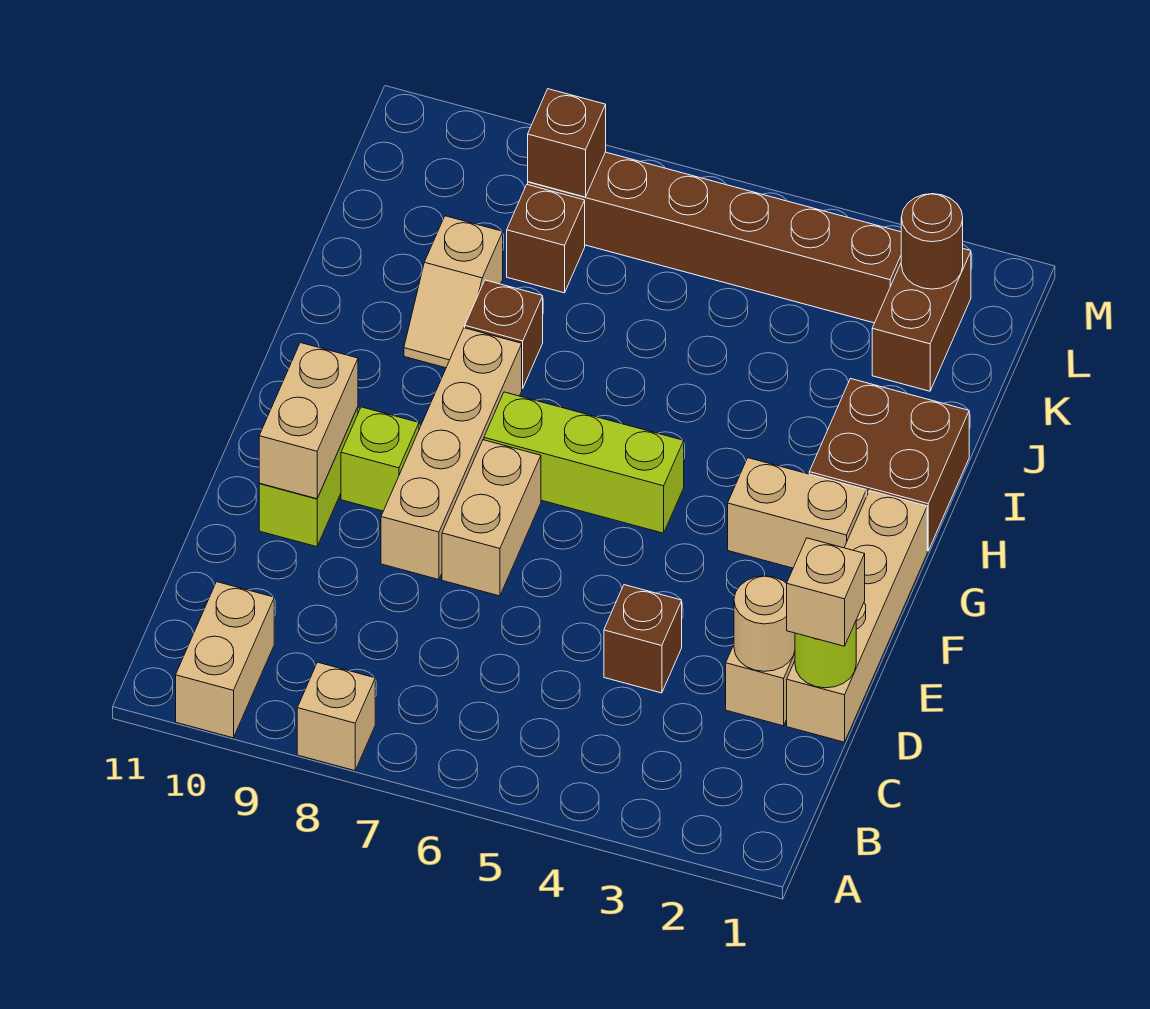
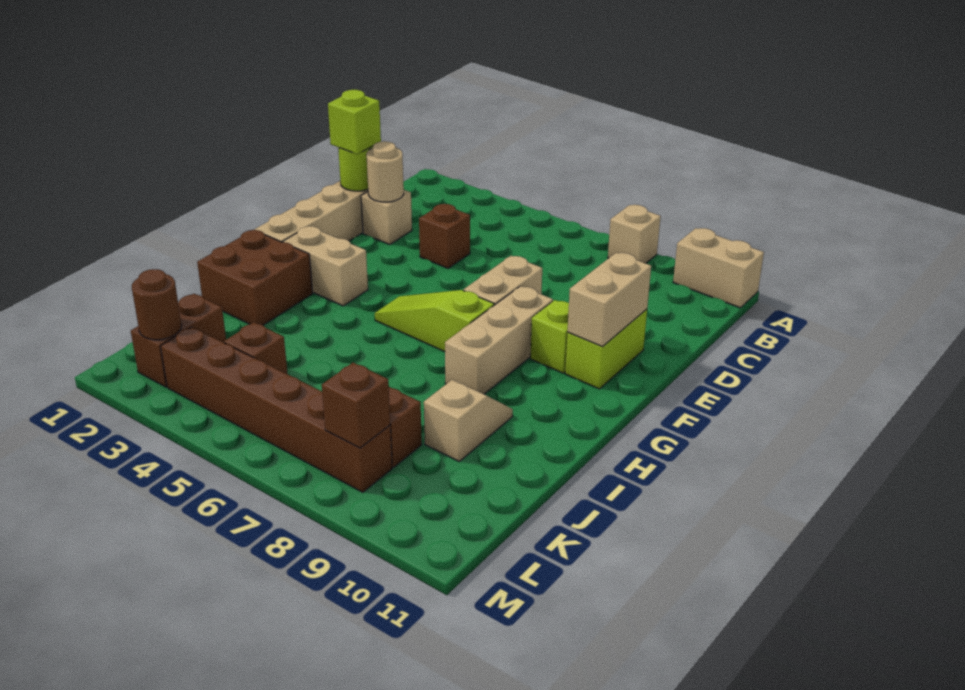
tan brick A10:B10 level 1 -> tan brick A10:A11 level 1
tan brick D1 level 3 -> lime brick D1 level 3
tan brick E8:H8 level 1 -> tan brick F8:H8 level 1
lime brick G5:G7 level 1 -> lime slope G5:G7 level 1 top 7
brown brick I8 level 1 -> brown brick K4 level 1

